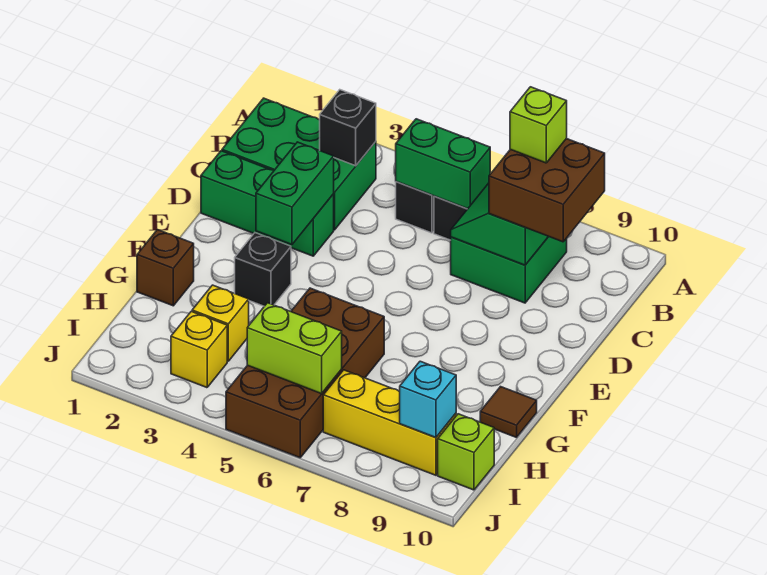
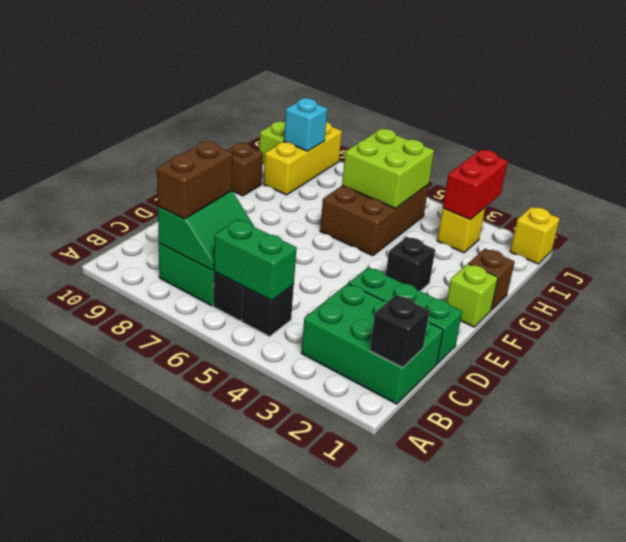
black brick B3 level 2 -> black brick B1 level 2
brown brick B8:C9 level 3 -> brown brick B8:C8 level 3
lime brick B8 level 4 -> lime brick F1 level 1
green brick D3:E3 level 2 -> none
brown brick G5:J6 level 1 -> brown brick G5:I6 level 1
brown tile G10 level 1 -> brown brick G10 level 1
yellow brick H3 level 1 -> yellow brick J1 level 1
none -> red brick I3:J3 level 2
lime brick I5:I6 level 2 -> lime brick H5:I6 level 2
yellow brick I7:I9 level 1 -> yellow brick H9:J9 level 1

